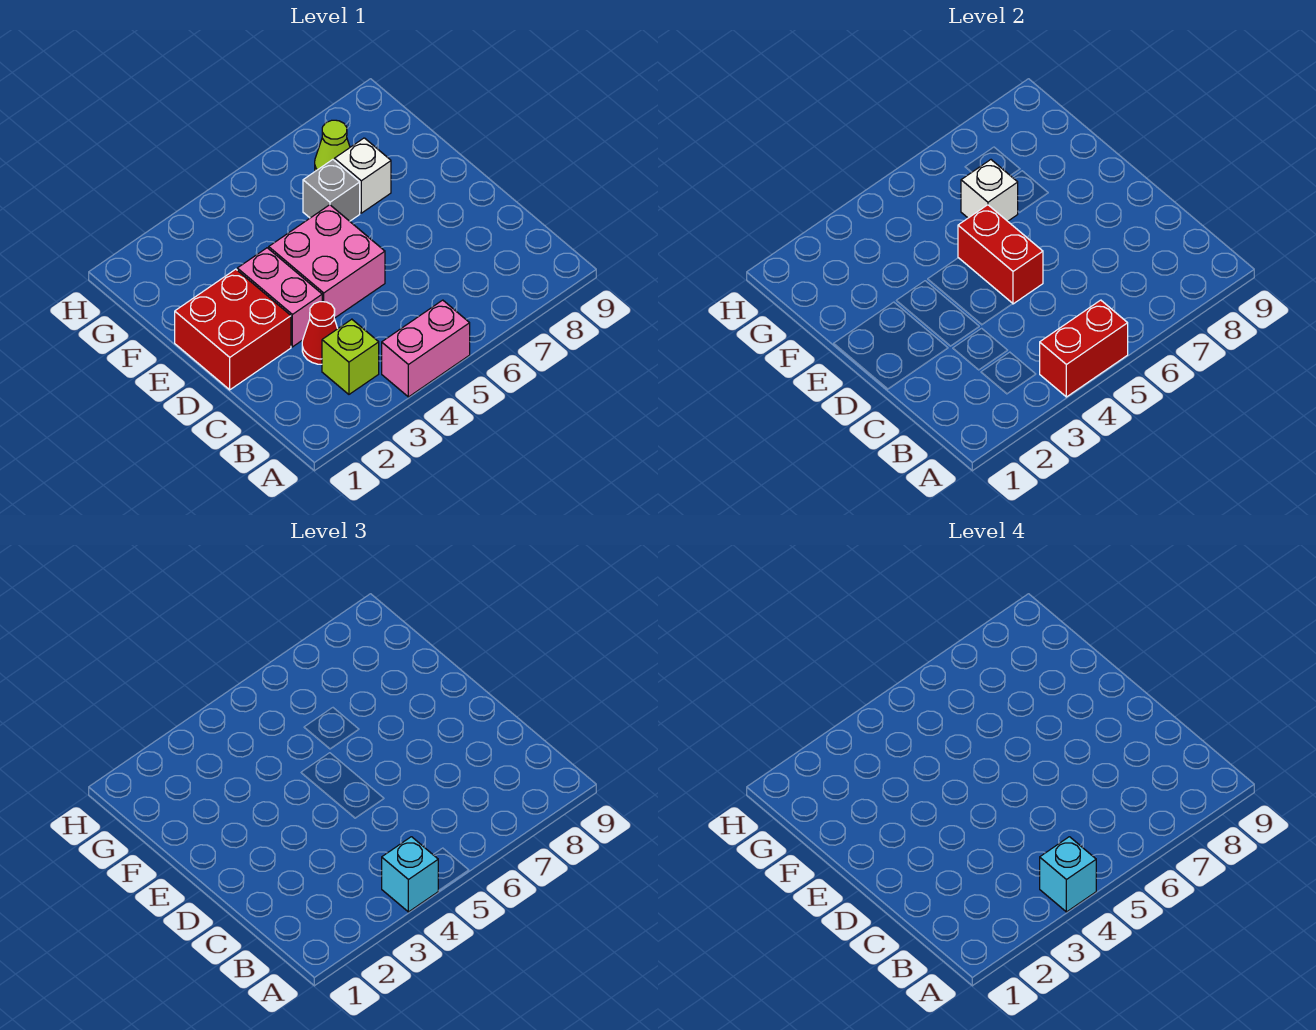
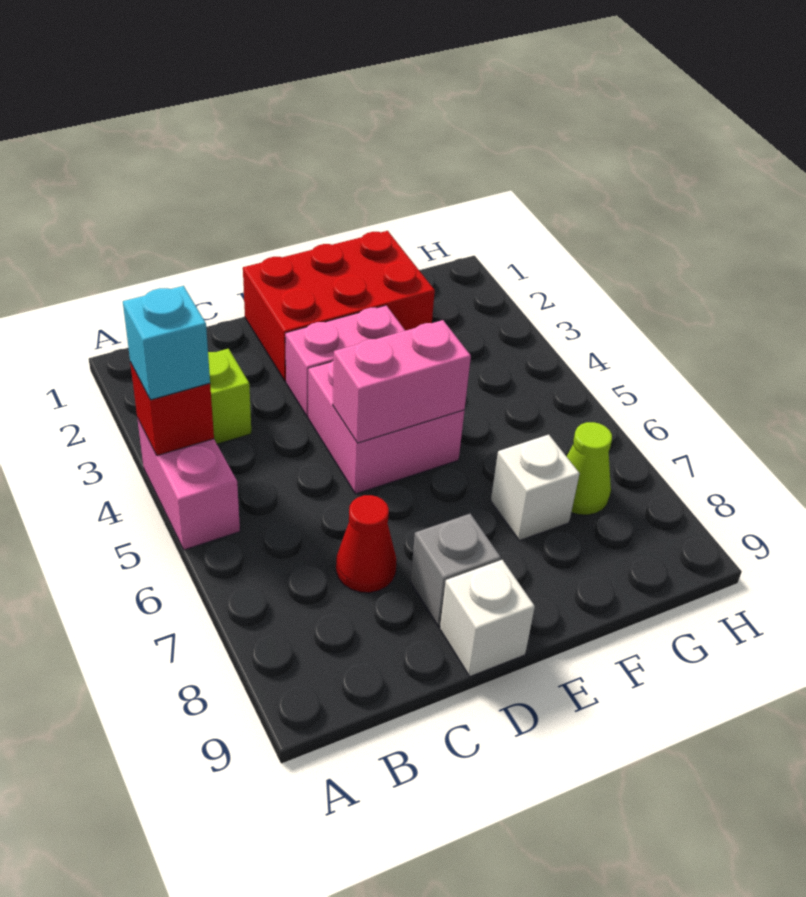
red brick A4:A5 level 2 -> red brick A4 level 2
cyan brick A4 level 4 -> none
red cone C3 level 1 -> red cone C7 level 1
red brick D1:E2 level 1 -> red brick D1:F2 level 1
red brick D5:E5 level 2 -> pink brick D5:E5 level 2
grey brick F6 level 1 -> grey brick D8 level 1
white brick F6 level 2 -> white brick D9 level 1

